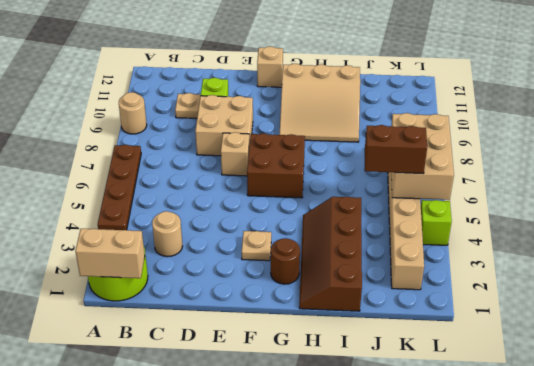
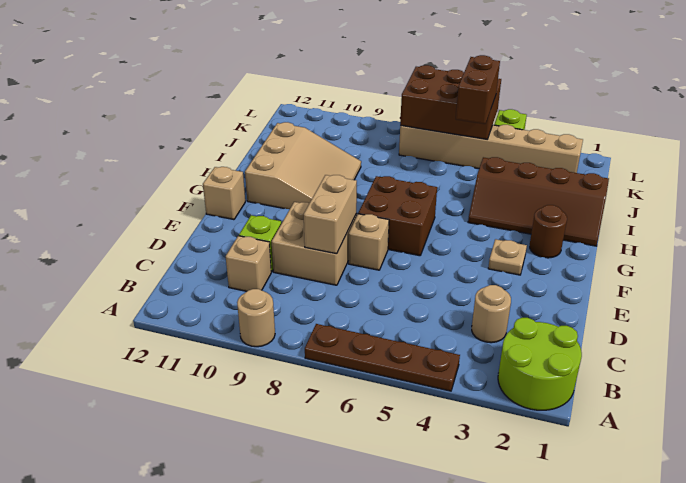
tan brick A1:B1 level 2 -> tan brick D8:E8 level 2
tan plate C10 level 1 -> tan brick C10 level 1
tan brick K5:L7 level 2 -> brown brick K5:L7 level 2

